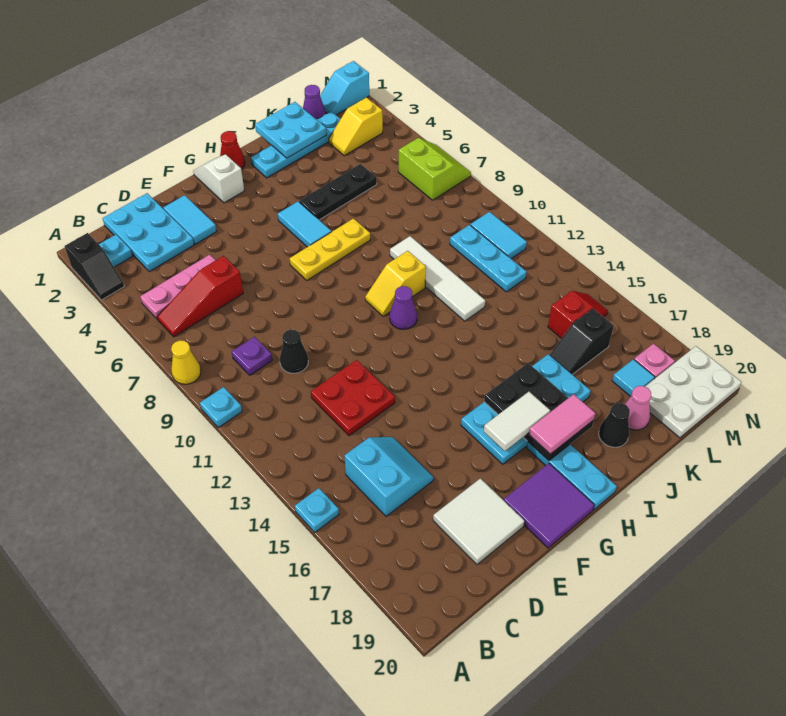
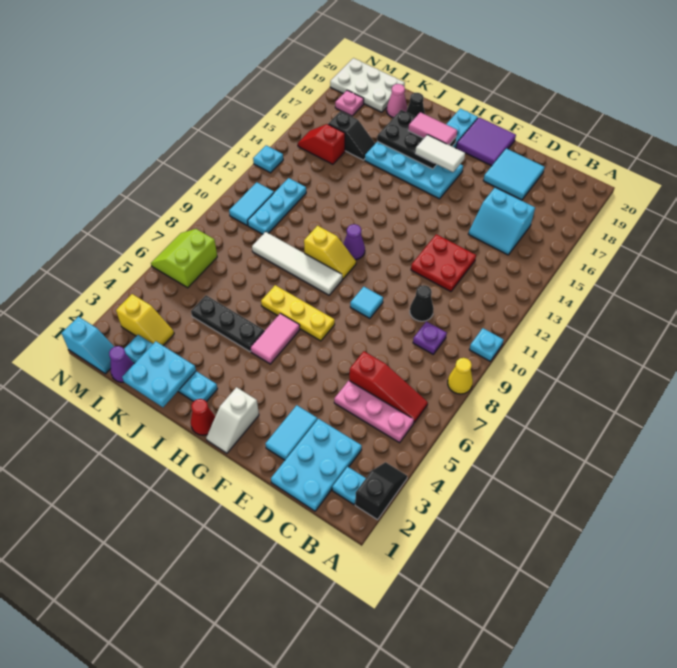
cyan plate A15 level 1 -> cyan plate N13 level 1
cyan slope C15:D16 level 1 top C -> cyan slope C15:D16 level 1 top 16
white tile D18:E19 level 1 -> cyan tile D18:E19 level 1
cyan tile H5:H6 level 1 -> pink tile H5:H6 level 1
black plate H16:I18 level 2 -> black plate H17:J18 level 2
white tile J9:J12 level 1 -> white tile H9:K9 level 1
cyan tile L18 level 1 -> cyan tile F9 level 1

